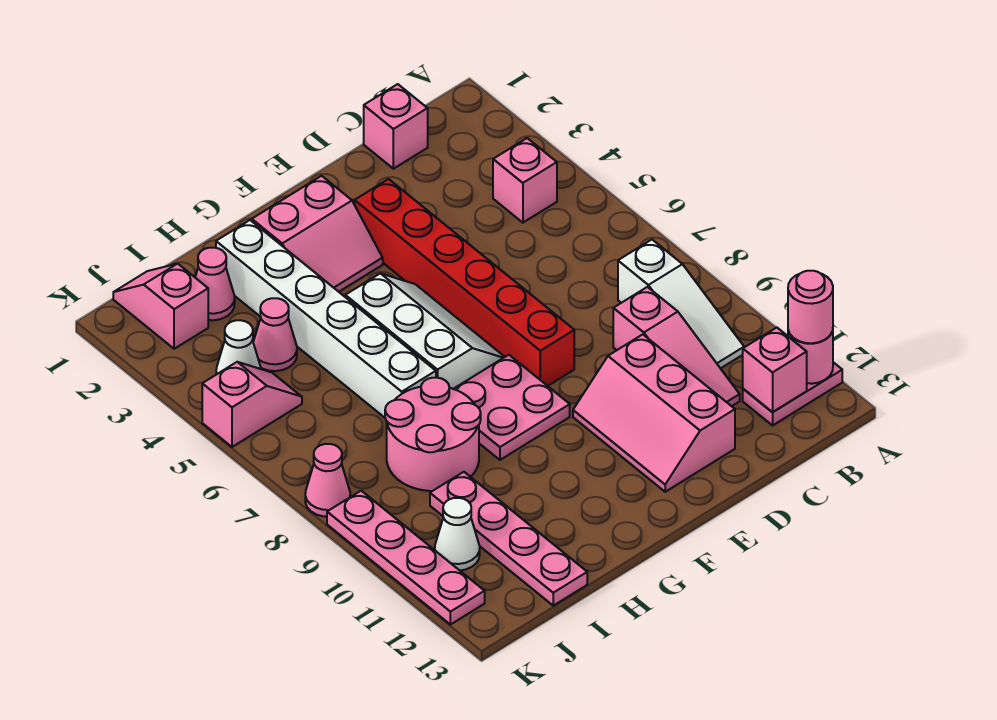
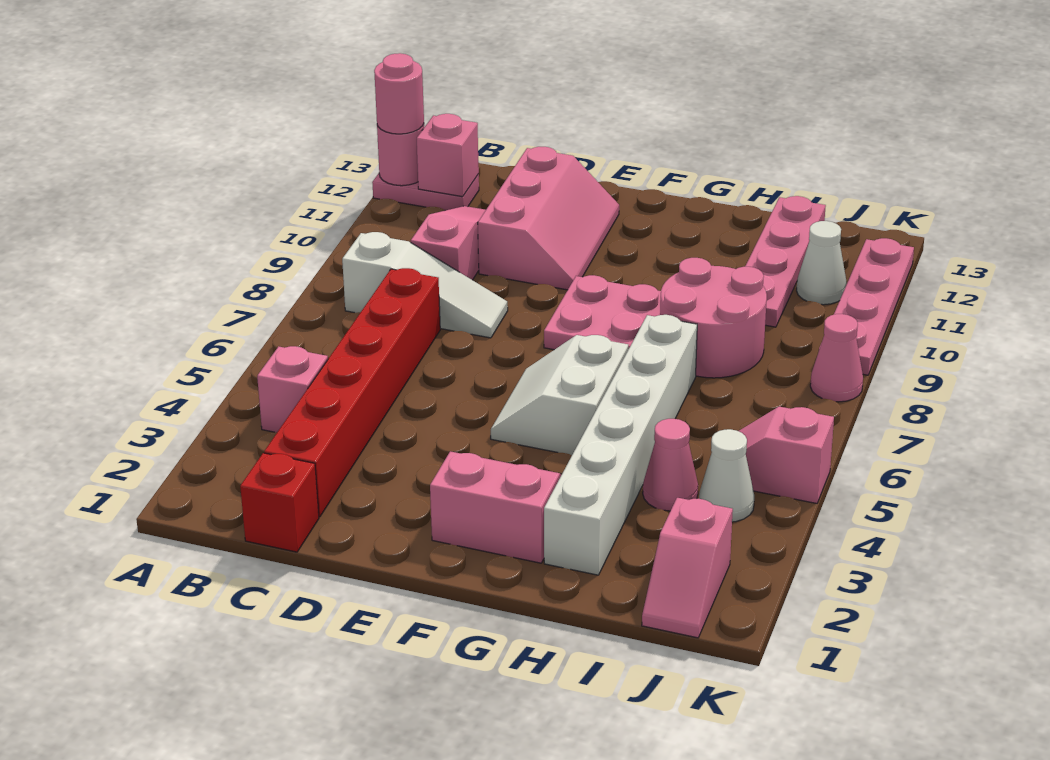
white slope B8:B10 level 1 top 8 -> white slope B8:D8 level 1 top B
pink brick C1 level 1 -> red brick C1 level 1
red brick E3:E8 level 1 -> red brick C2:C7 level 1
white slope F5:G7 level 1 top G -> white slope F5:G6 level 1 top G
pink cone I2 level 1 -> none

